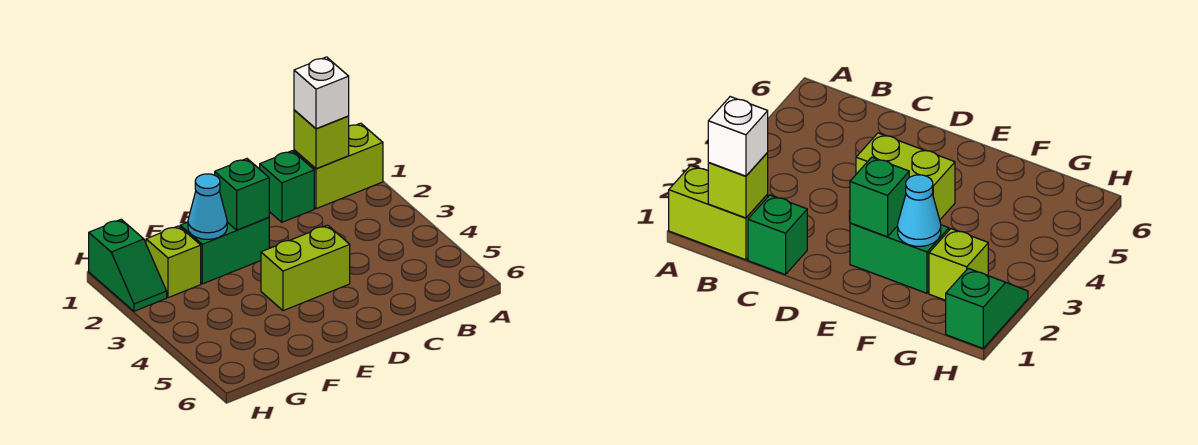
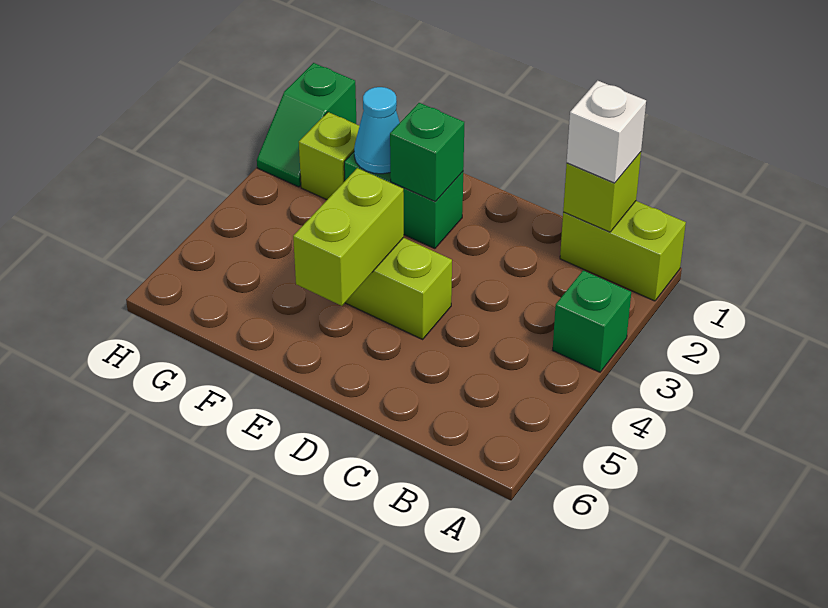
green brick C1 level 1 -> green brick A3 level 1
none -> lime brick E4:E5 level 2

